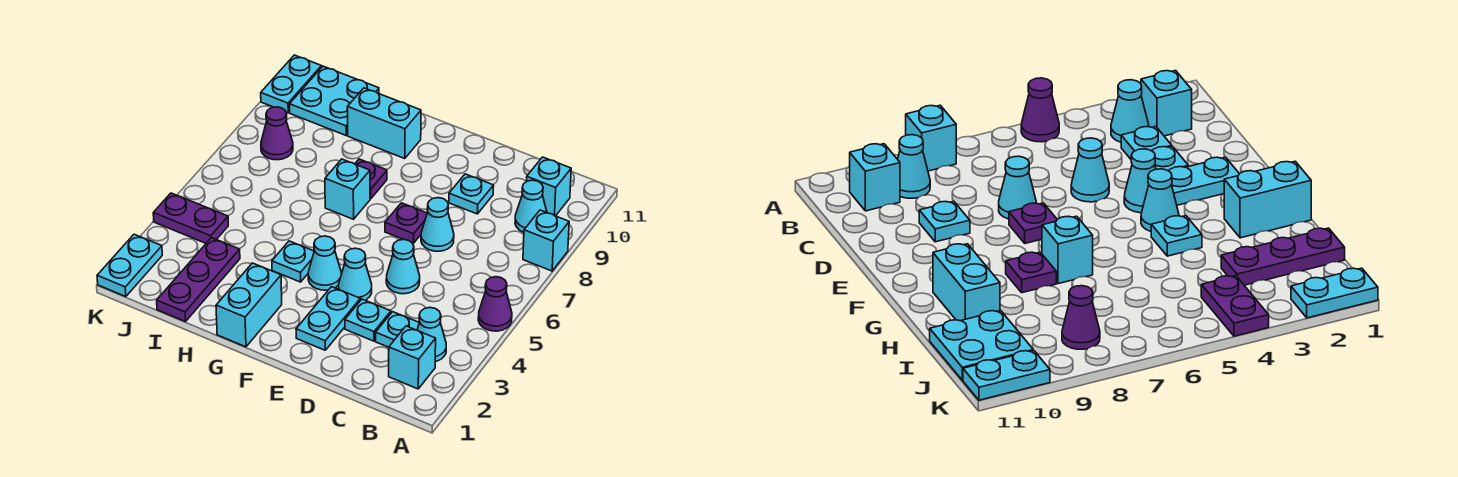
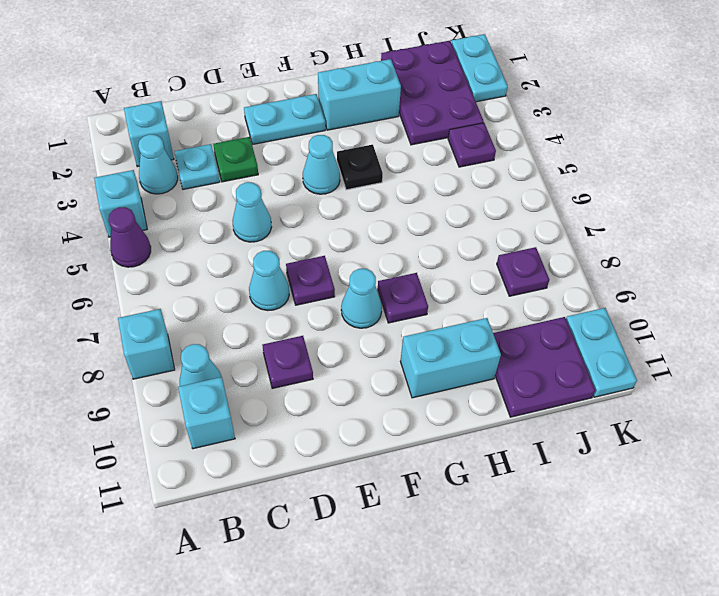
cyan plate D3 level 1 -> green plate D3 level 1
cyan plate D9 level 1 -> purple plate D9 level 1
cyan plate E2:E3 level 1 -> cyan plate E2:F2 level 1
cyan cone E4 level 1 -> cyan cone F8 level 1
cyan brick G1:G2 level 1 -> cyan brick G2:H2 level 1
cyan plate G4 level 1 -> black plate G4 level 1
cyan brick G7 level 1 -> cyan brick A4 level 1
purple plate I1:I3 level 1 -> purple plate I1:J3 level 1
cyan plate I10:J11 level 1 -> purple plate I10:J11 level 1
purple plate J4:K4 level 1 -> purple plate J4 level 1
purple cone J8 level 1 -> purple plate J8 level 1

